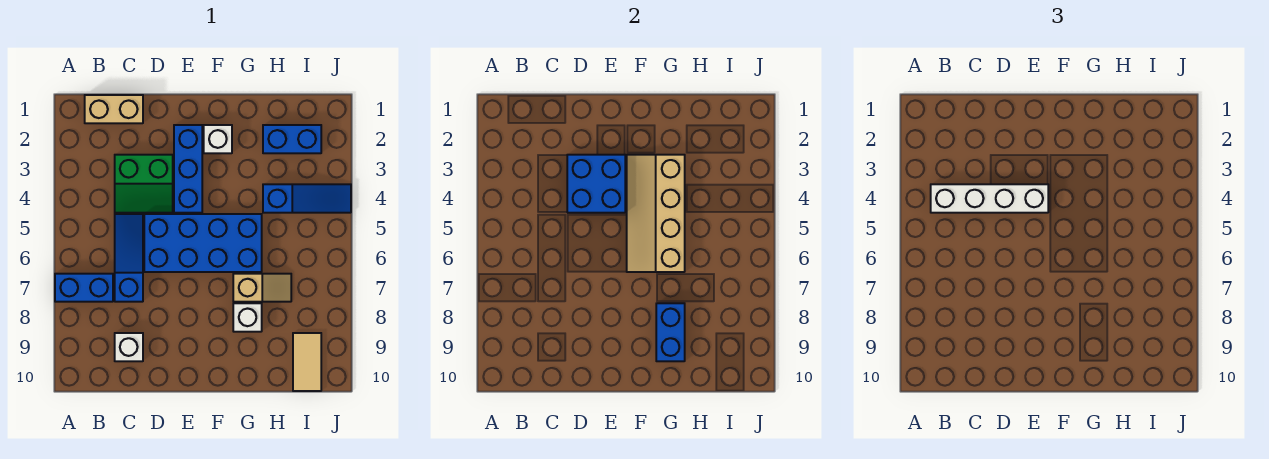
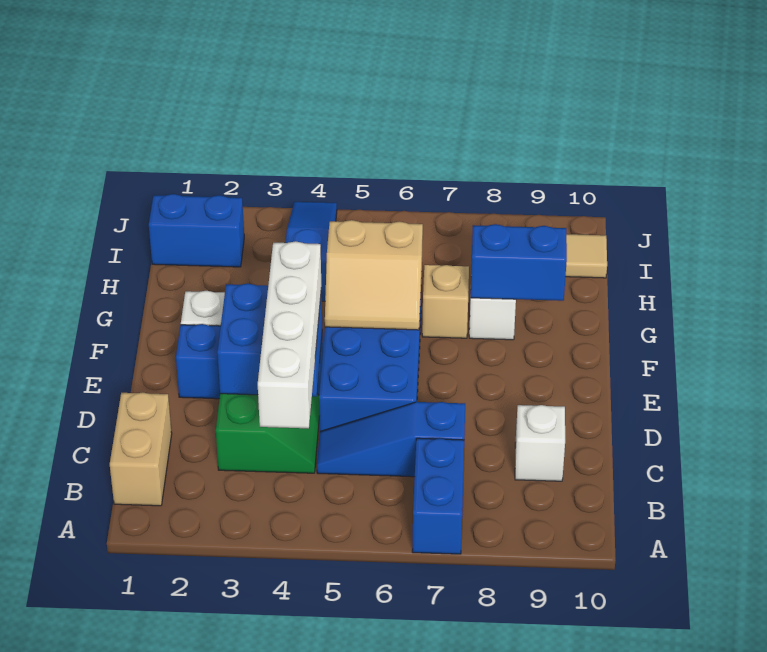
tan slope F3:G6 level 2 top G -> tan slope F5:G6 level 2 top G
blue brick H2:I2 level 1 -> blue brick I1:I2 level 1

